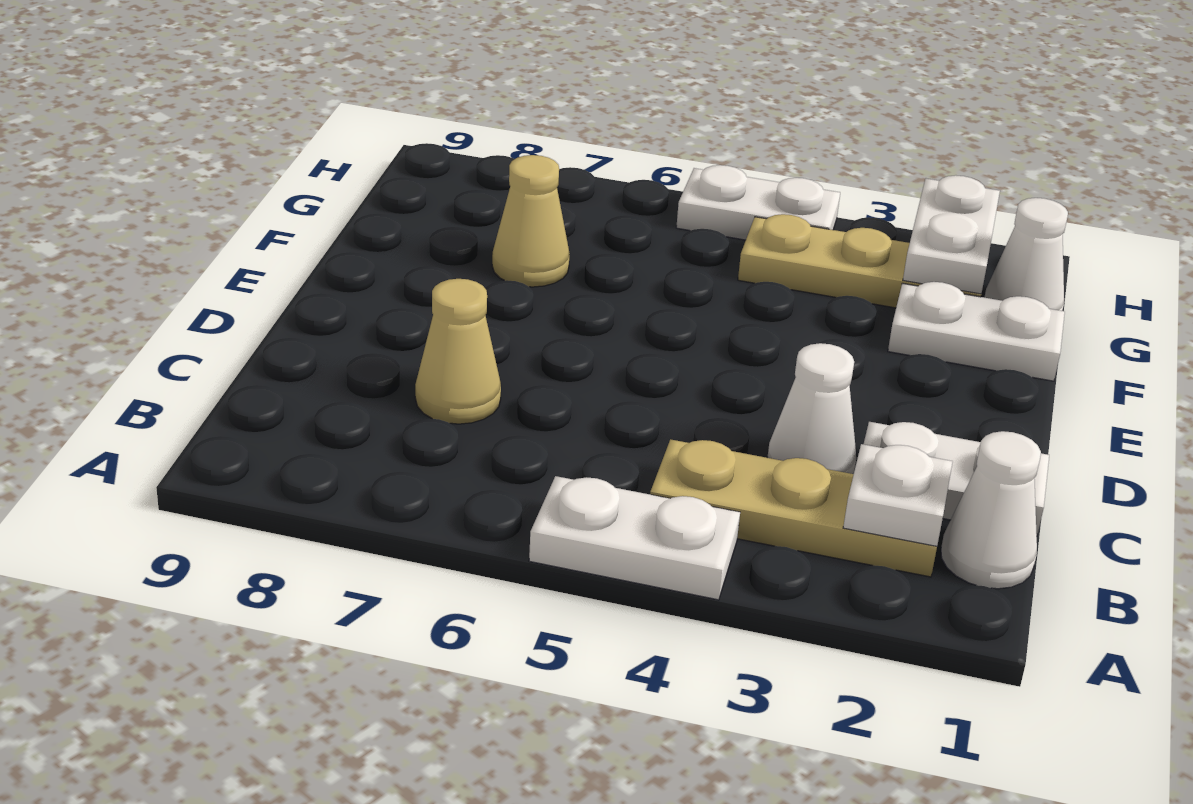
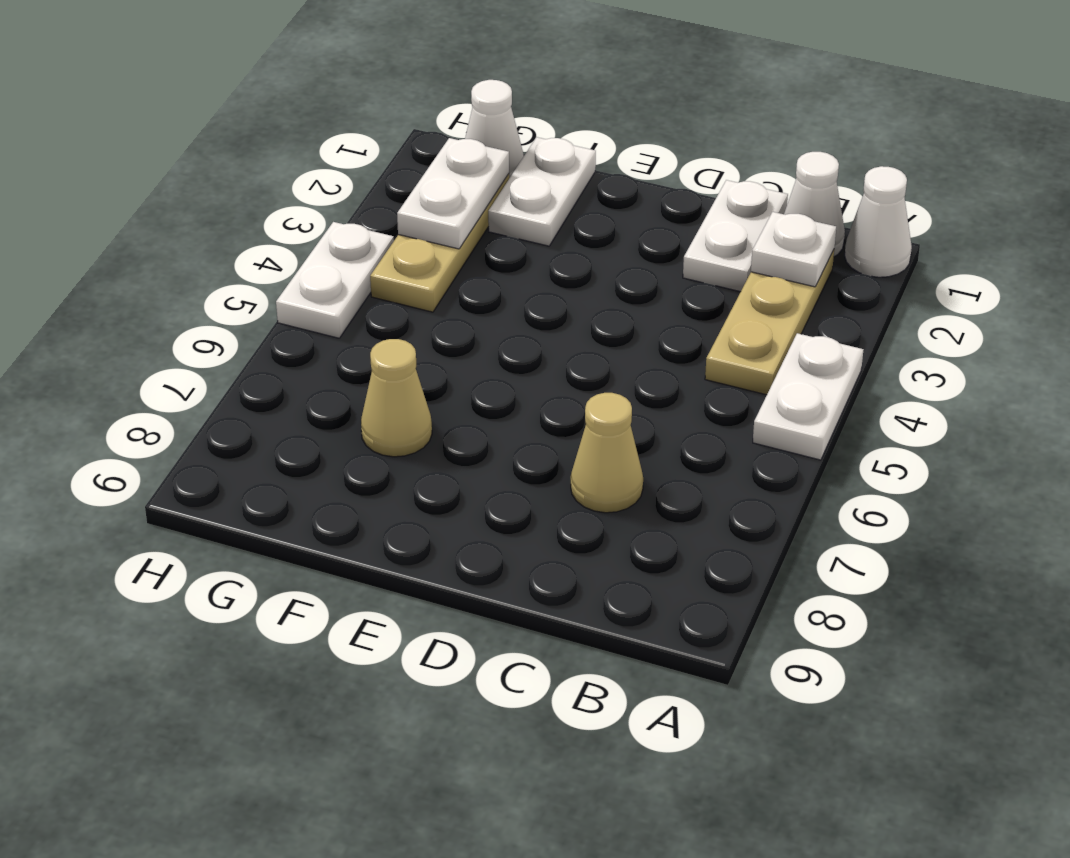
white cone C3 level 1 -> white cone A1 level 1
white plate G2:H2 level 2 -> white plate G2:G3 level 2

